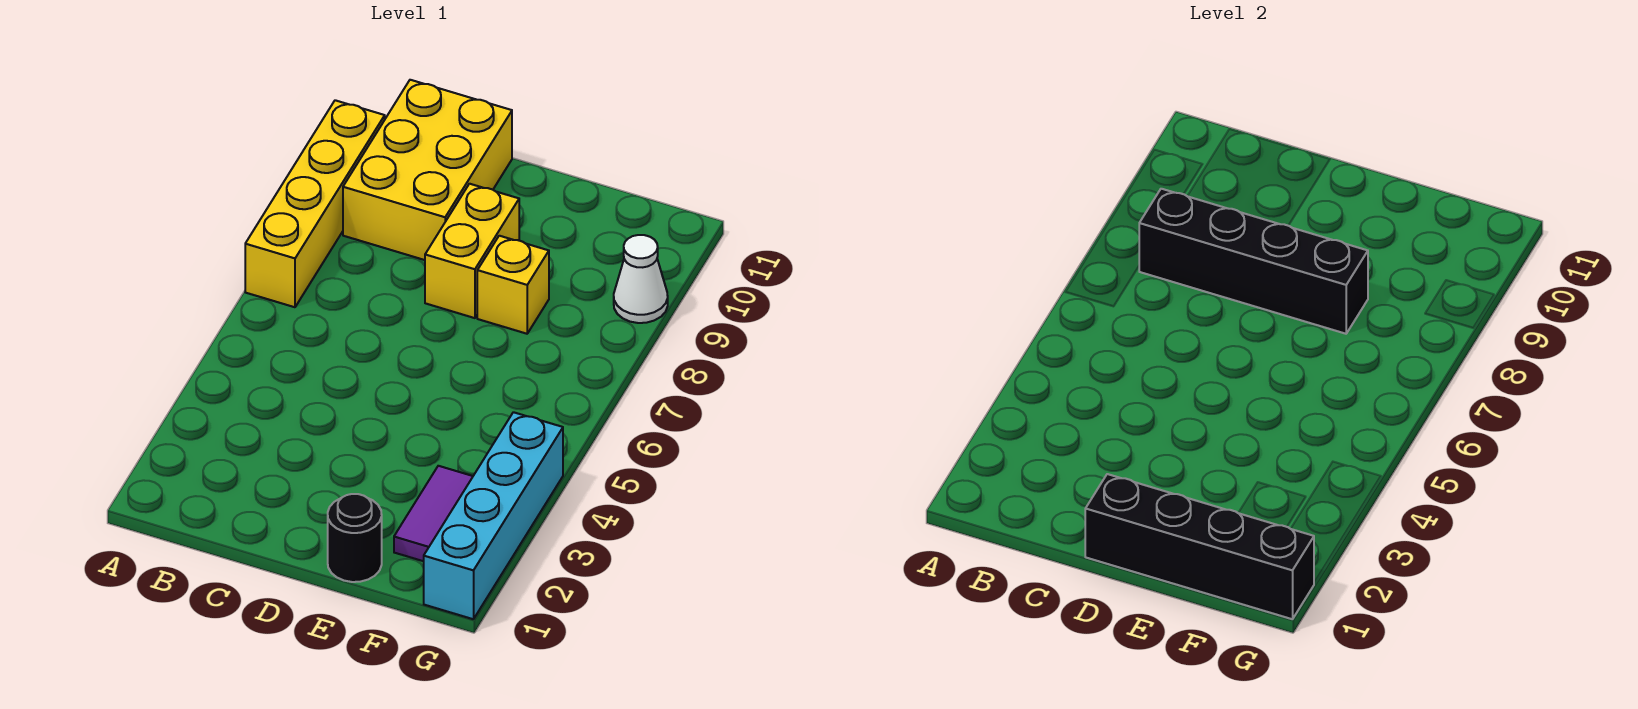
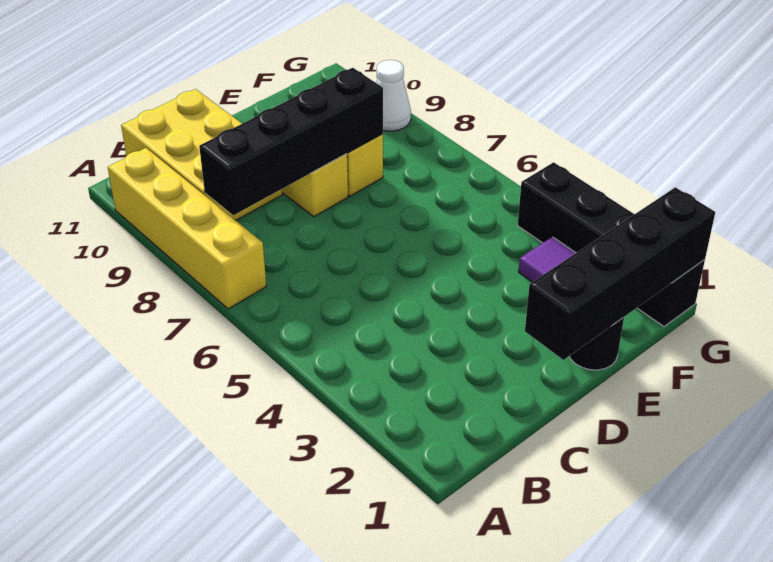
cyan brick G1:G4 level 1 -> black brick G1:G4 level 1

